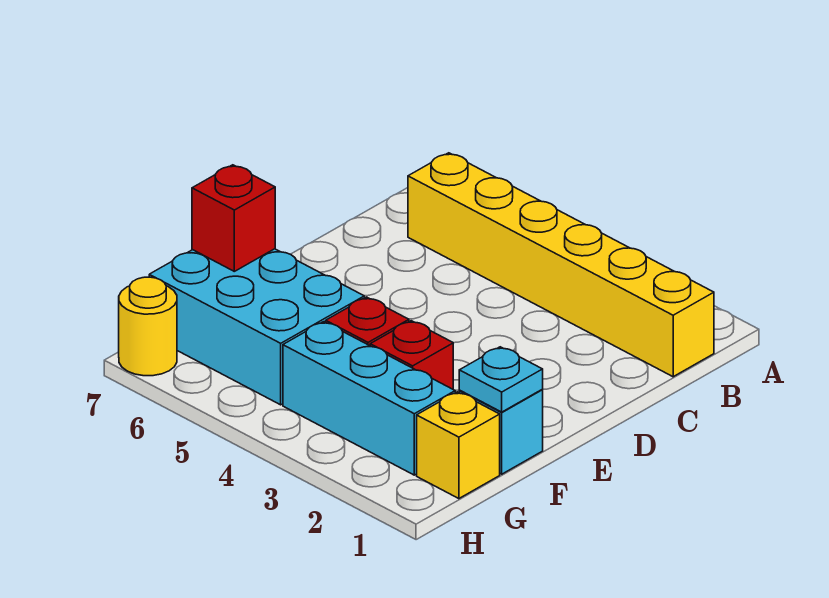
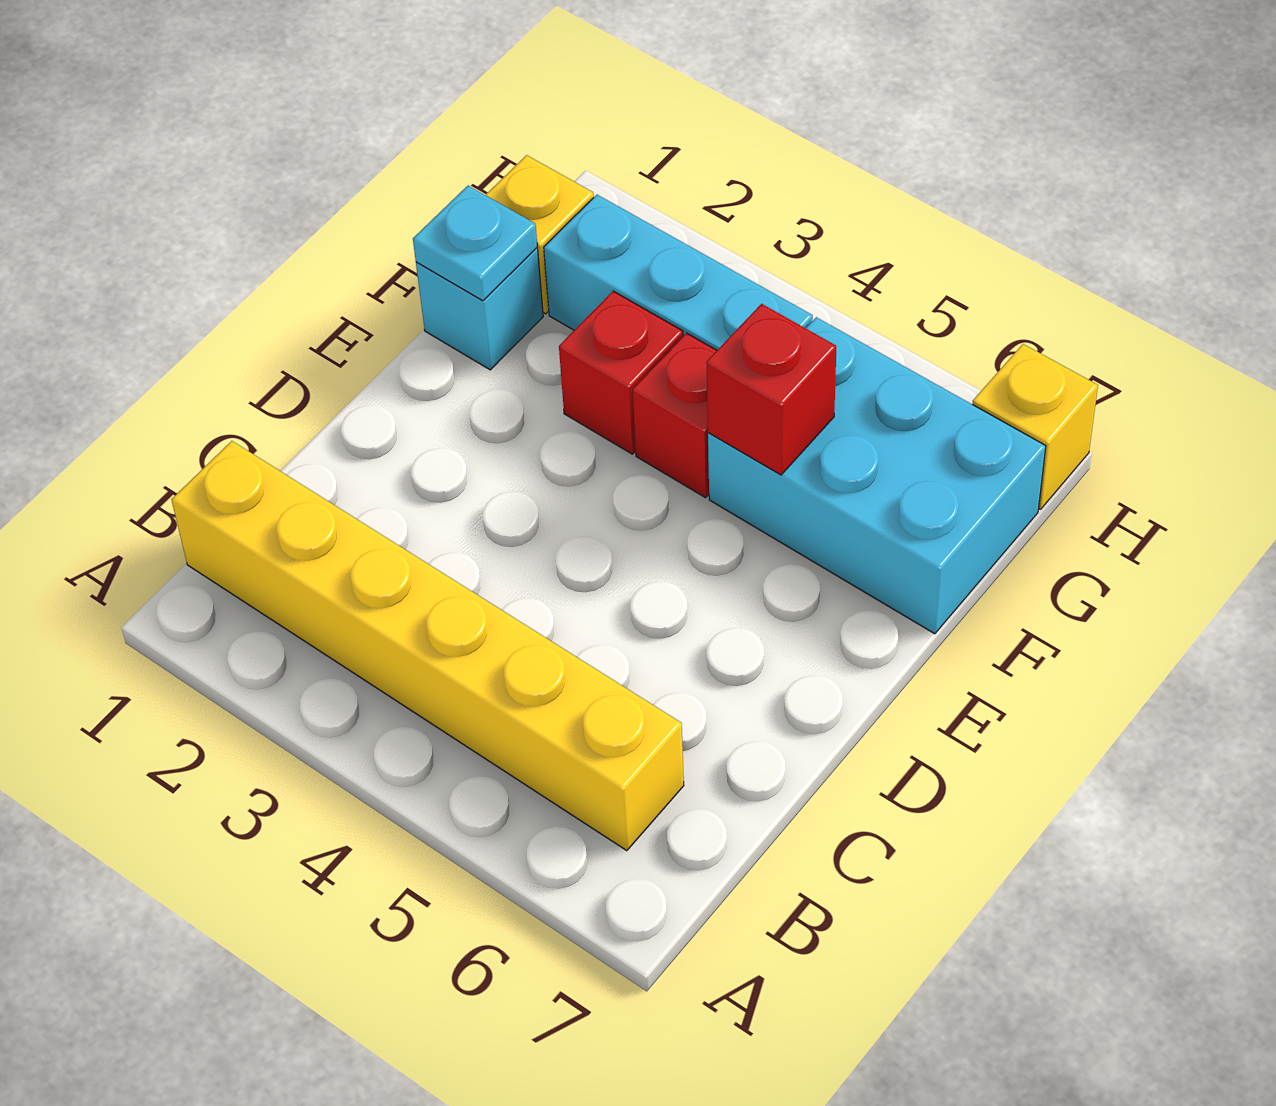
red brick F7 level 2 -> red brick F5 level 2
yellow round brick H7 level 1 -> yellow brick H7 level 1

